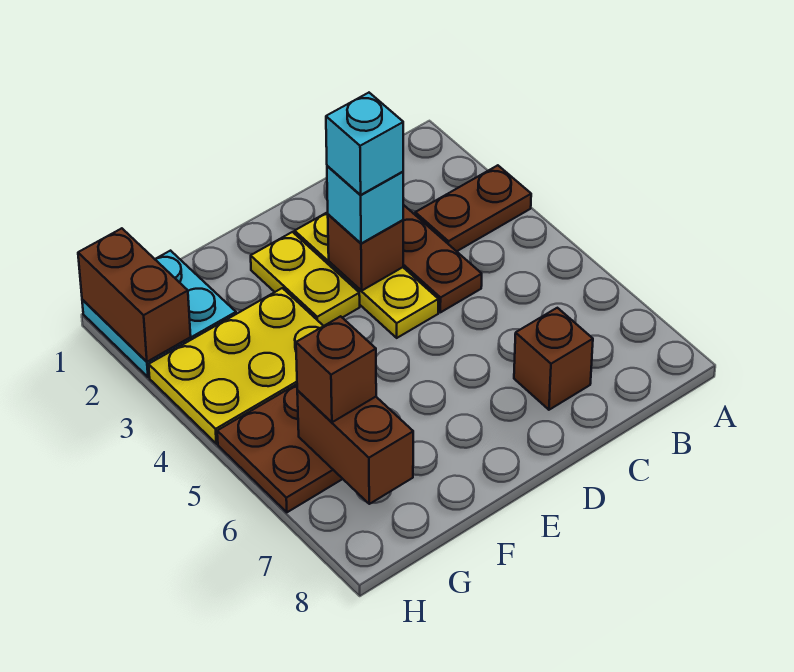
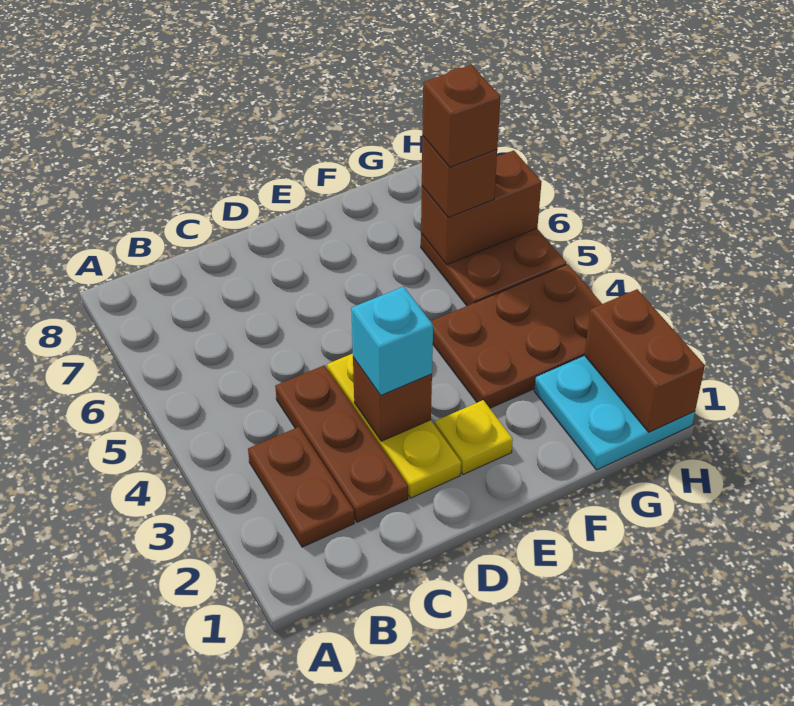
brown plate A3:B3 level 1 -> brown plate B2:B3 level 1
brown brick C7 level 1 -> brown brick G6 level 4
cyan brick D3 level 4 -> none
yellow plate E2:E3 level 1 -> yellow plate E2 level 1
yellow plate F3:H4 level 1 -> brown plate F3:H4 level 1
brown brick G6:G7 level 2 -> brown brick G6:H6 level 2

